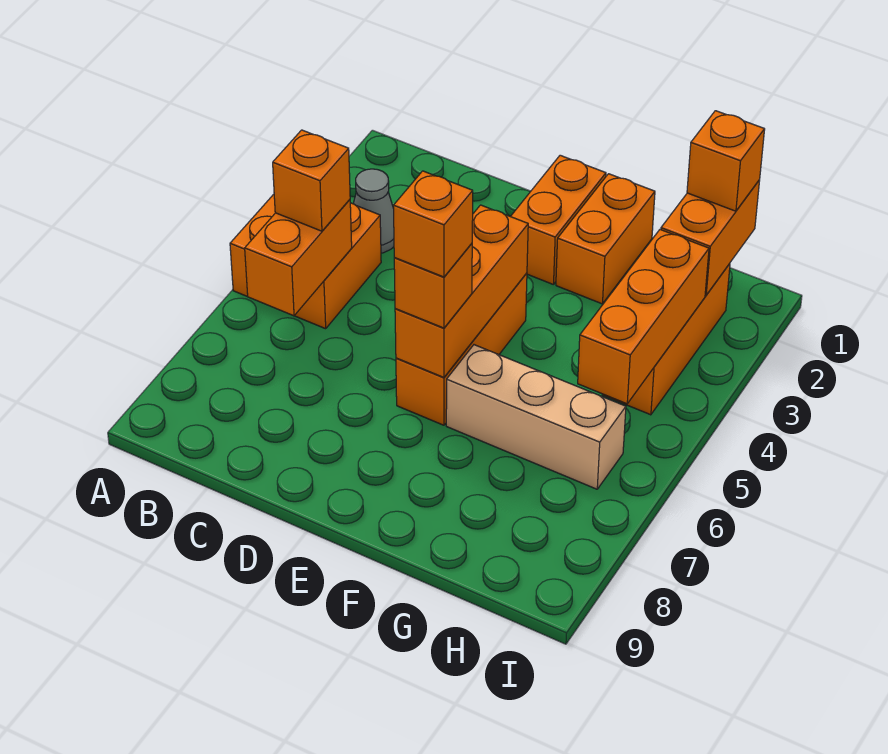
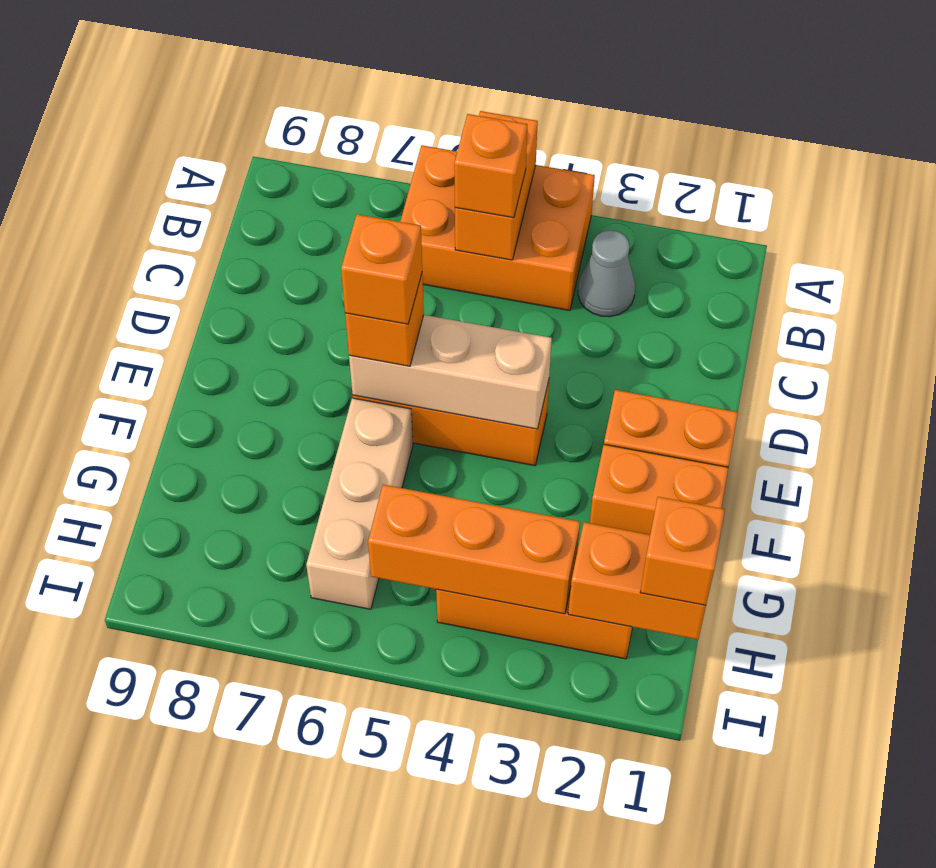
orange brick A4:B5 level 1 -> orange brick A4:B6 level 1
orange brick B5:B6 level 2 -> orange brick A5:B5 level 2
orange brick E4:E6 level 2 -> tan brick E4:E6 level 2

